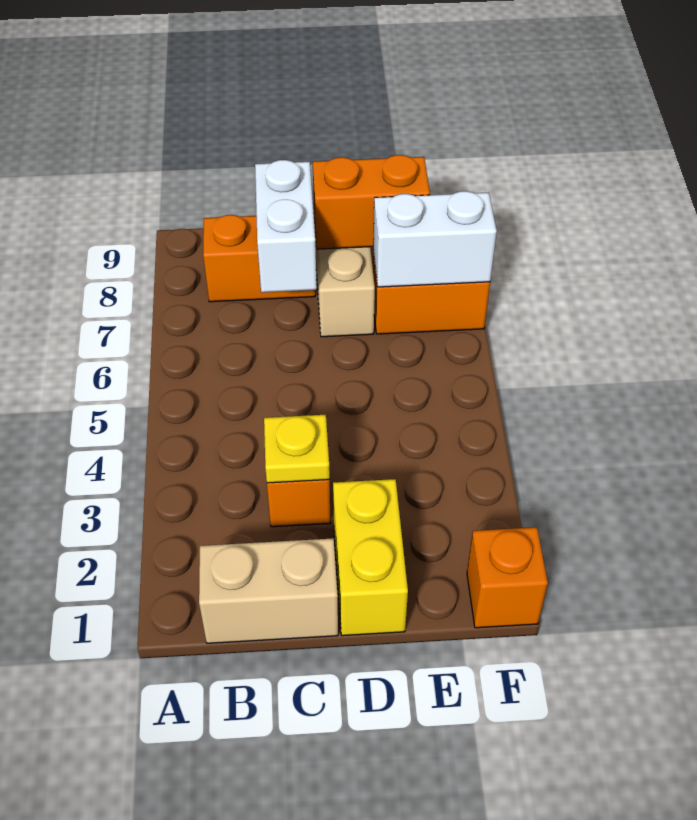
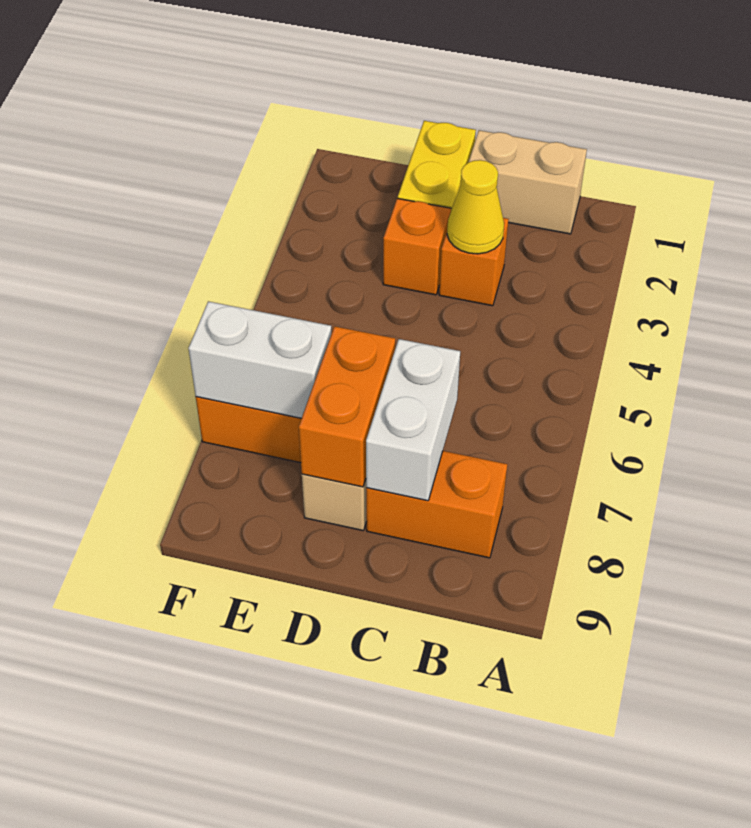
yellow plate C3 level 2 -> yellow cone C3 level 2
orange brick D8:E8 level 2 -> orange brick D7:D8 level 2
orange brick F1 level 1 -> orange brick D3 level 1

